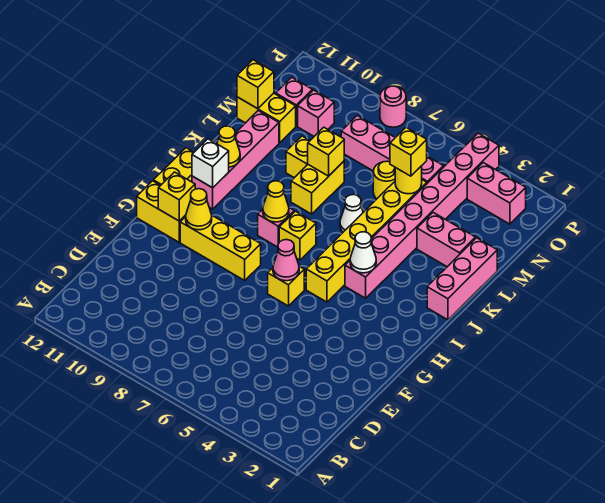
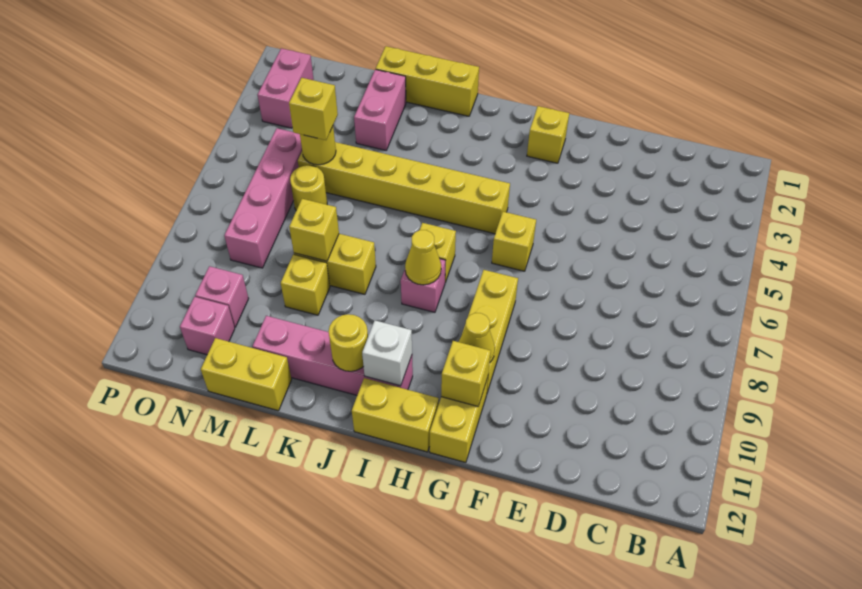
pink cone G6 level 2 -> none
pink brick I4:P4 level 1 -> none
white cone I4 level 2 -> none
pink brick J1:L1 level 1 -> yellow brick J1:L1 level 1
yellow cone J11 level 2 -> yellow round brick J11 level 2
white cone K6 level 1 -> none
yellow brick M11:M12 level 1 -> yellow brick L12:M12 level 1
yellow brick M12 level 2 -> yellow brick G2 level 1
pink round brick P8 level 1 -> none

